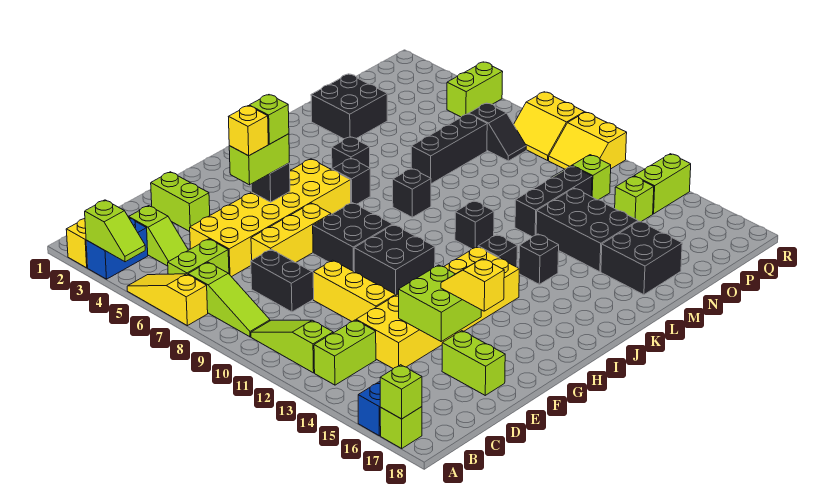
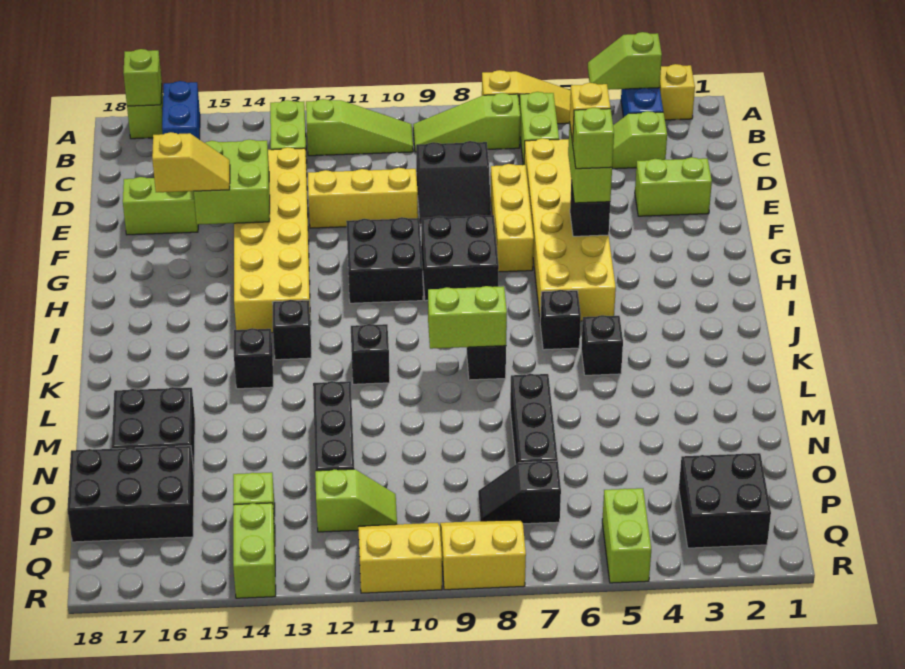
none -> lime brick K8:K9 level 2
black brick M2:N3 level 1 -> black brick P2:Q3 level 1
black brick M13:N15 level 1 -> black brick O16:P18 level 1

